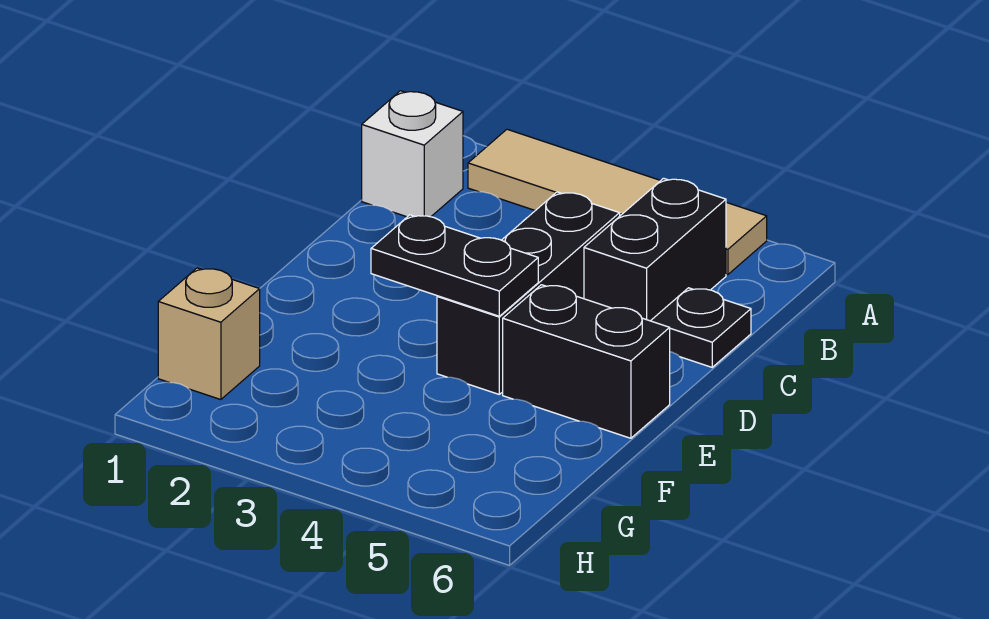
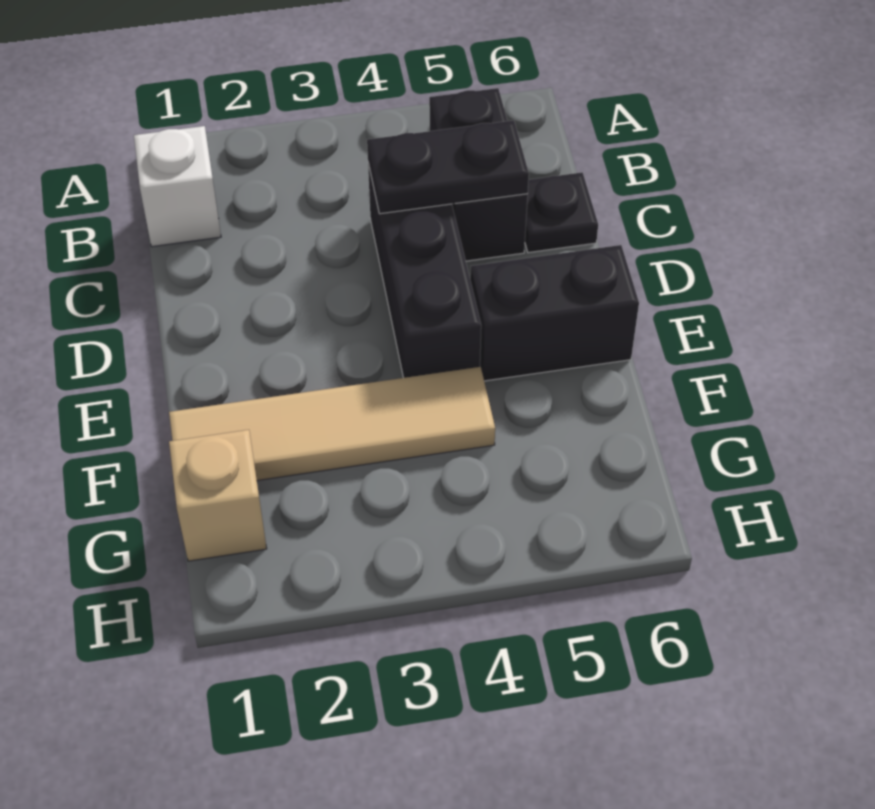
tan tile A2:A5 level 1 -> tan tile F1:F4 level 1
black plate E3:E4 level 2 -> black plate C4:C5 level 2

